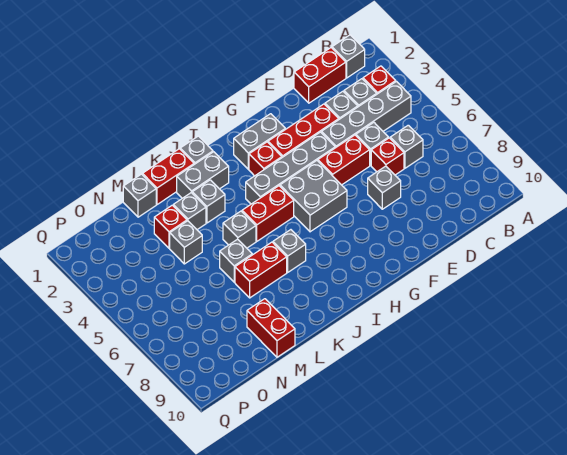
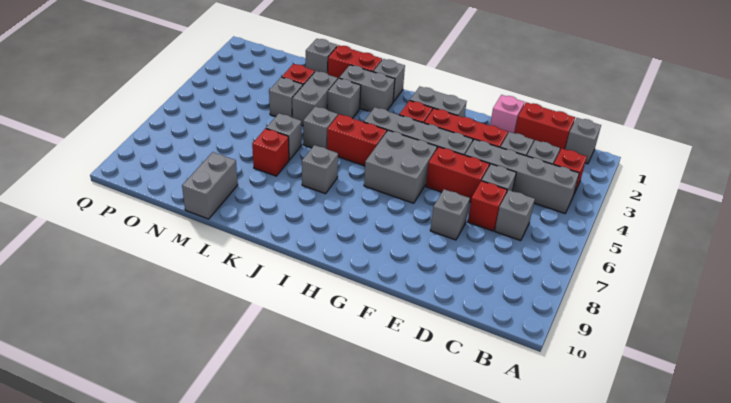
none -> pink brick E1 level 1
red brick K7:L7 level 1 -> red brick L7 level 1
grey brick L3 level 1 -> grey brick L3:L4 level 1
red brick M9:M10 level 1 -> grey brick M9:M10 level 1

